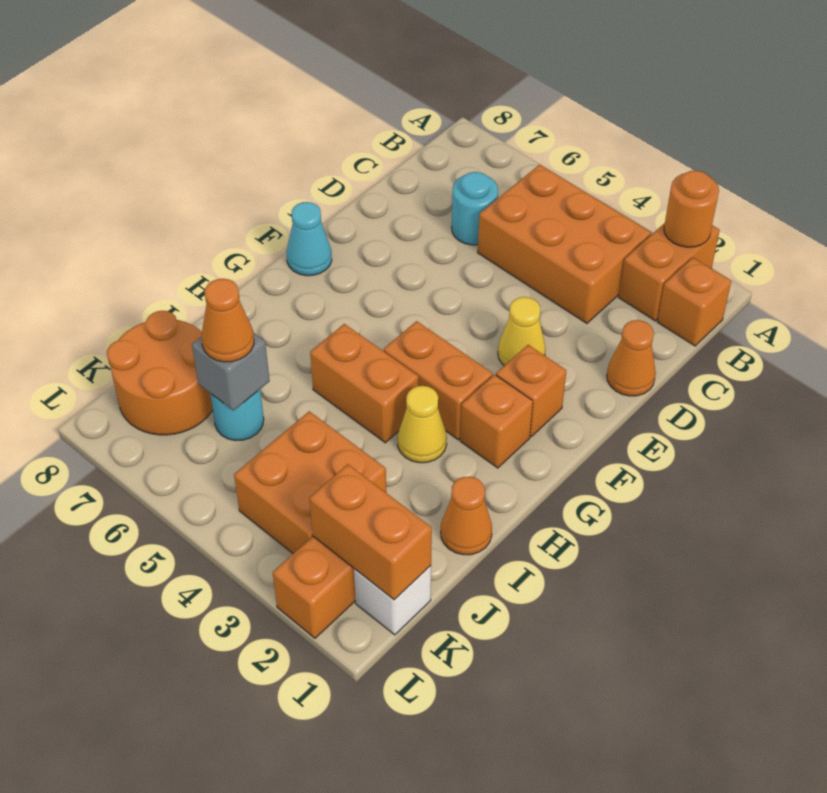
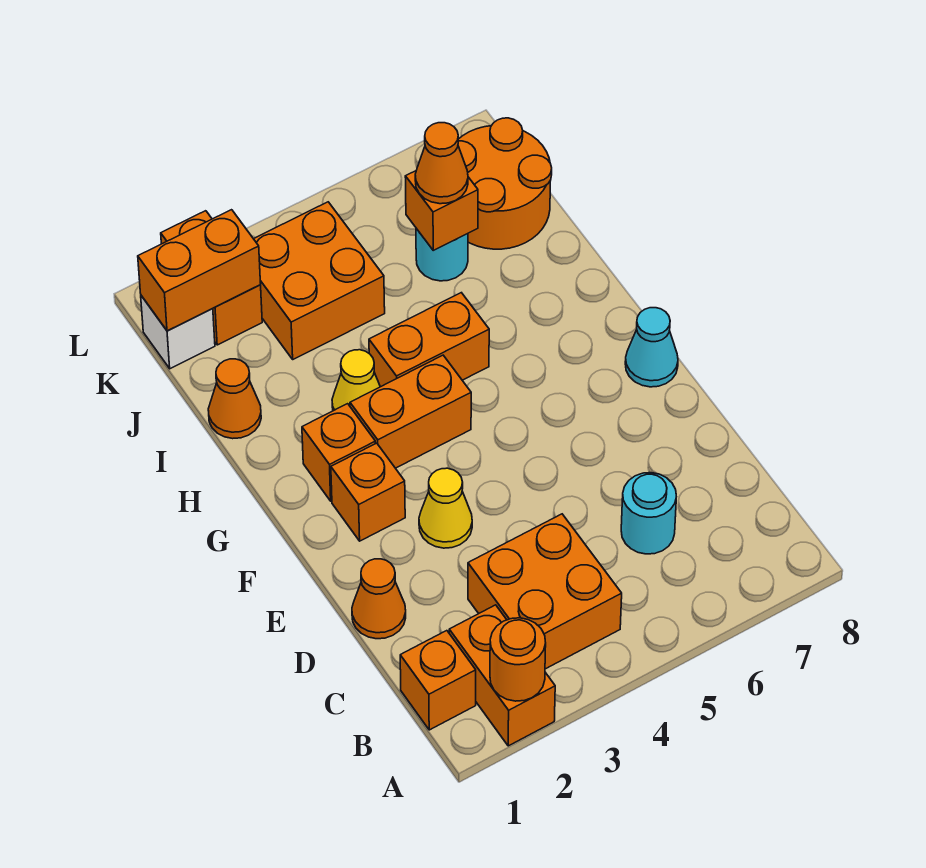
orange brick B3:C5 level 1 -> orange brick B3:C4 level 1
grey brick J6 level 2 -> orange brick J6 level 2

